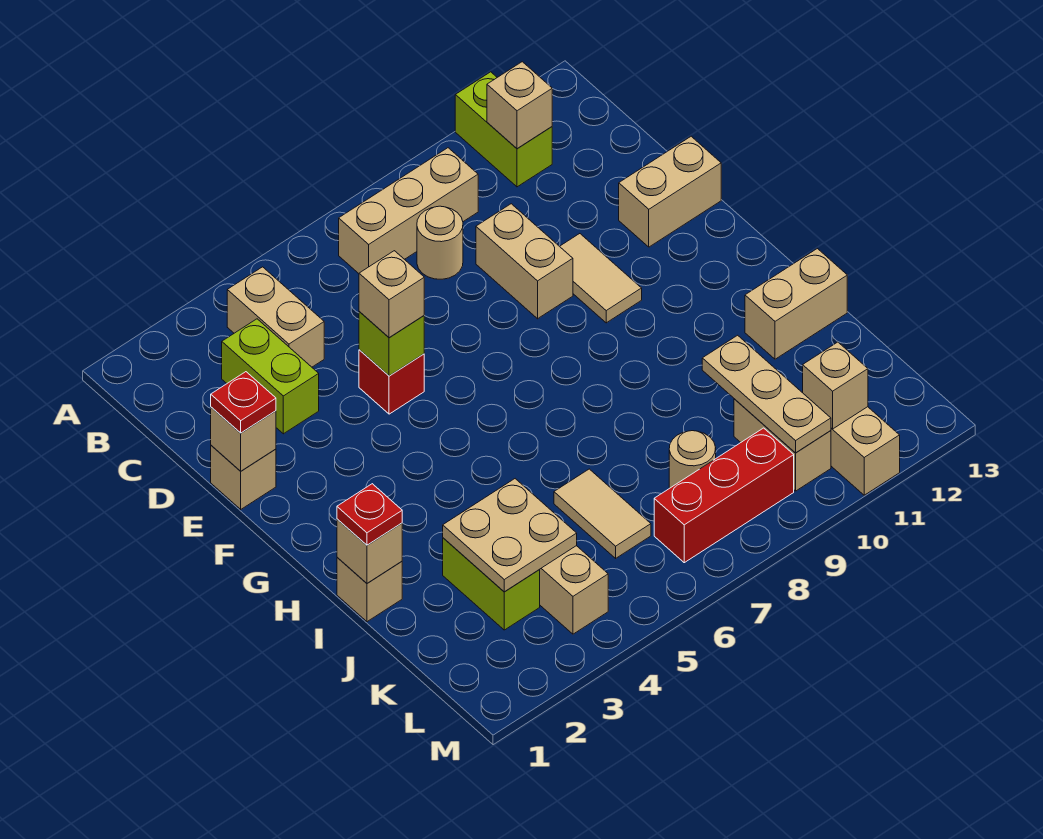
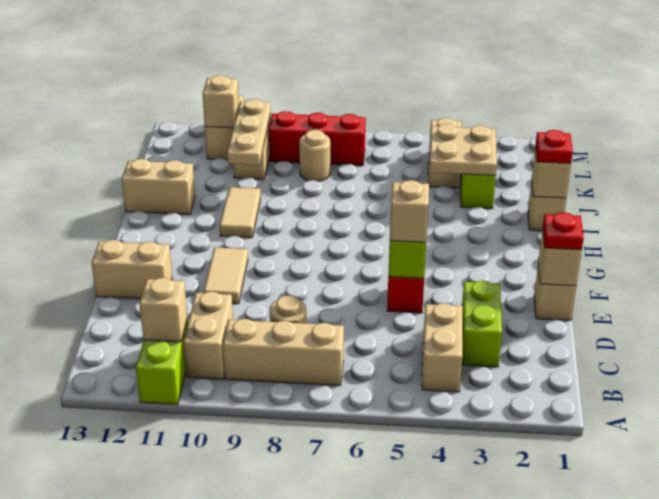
tan brick D9:E9 level 1 -> tan brick B10:C10 level 1
tan tile J6:K6 level 1 -> tan tile H10:I10 level 1

